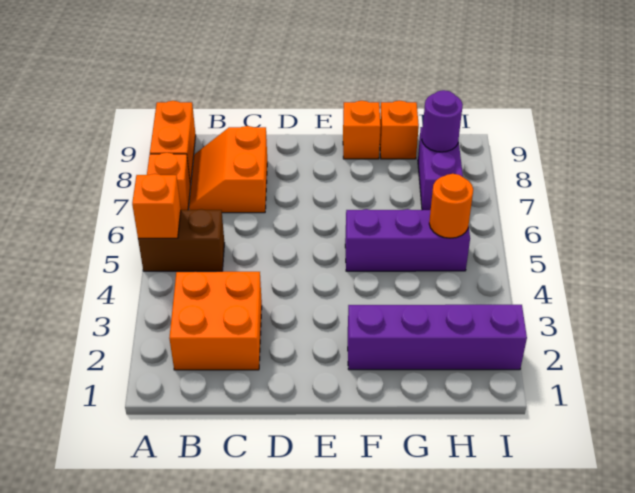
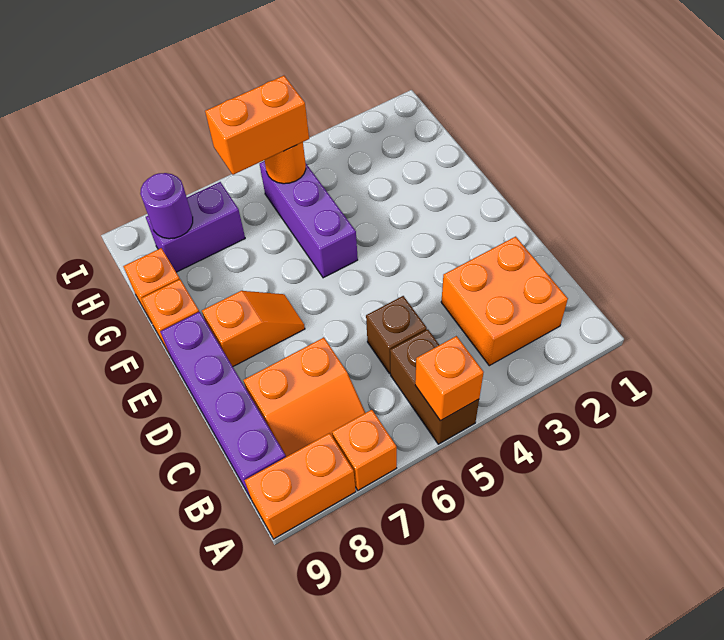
none -> brown brick C5 level 1
none -> orange slope E7:E8 level 1 top 8
purple brick F2:I2 level 1 -> purple brick B9:E9 level 1
none -> orange brick H5:H6 level 3

